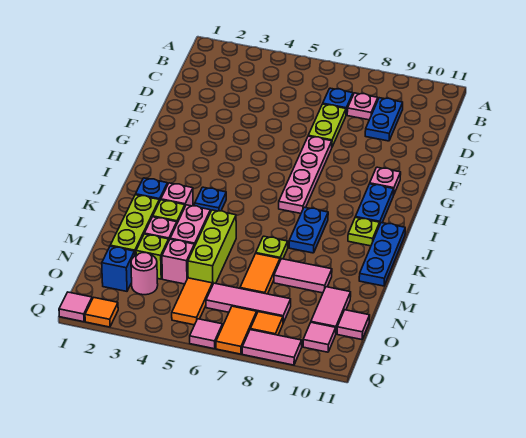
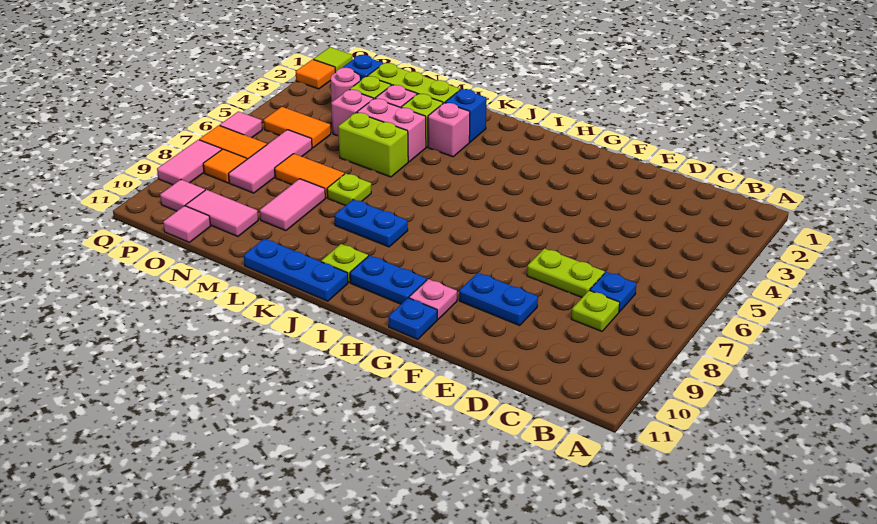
pink plate C8 level 1 -> lime plate C8 level 1
blue plate C9:D9 level 1 -> blue plate E9:F9 level 1
pink plate F7:I7 level 1 -> none
blue plate J4 level 1 -> blue plate G11 level 1
lime brick L5:N5 level 1 -> lime brick L5:M5 level 1
pink tile Q1 level 1 -> lime tile Q1 level 1

